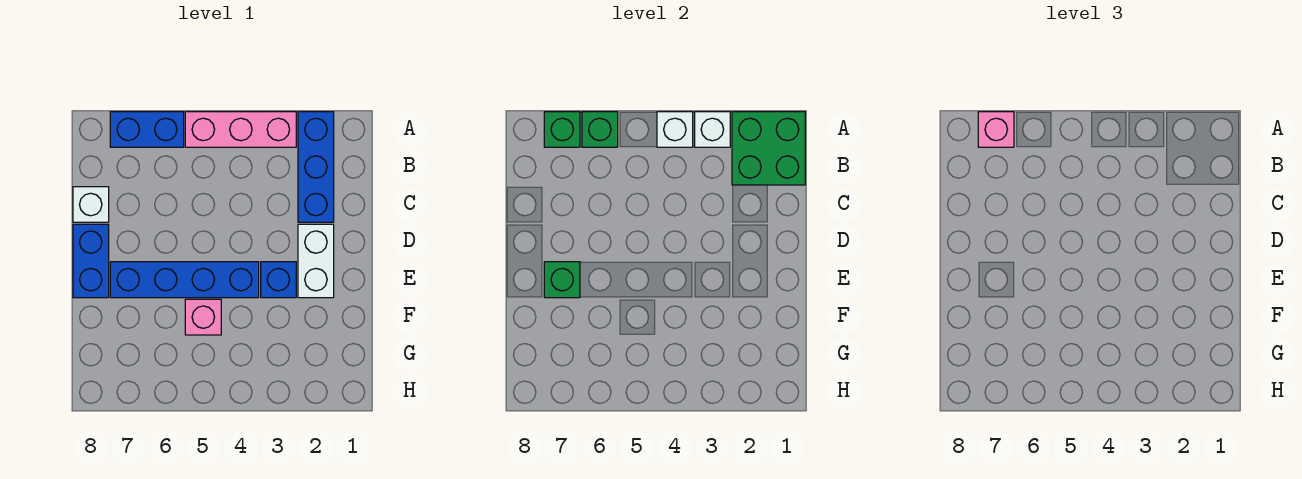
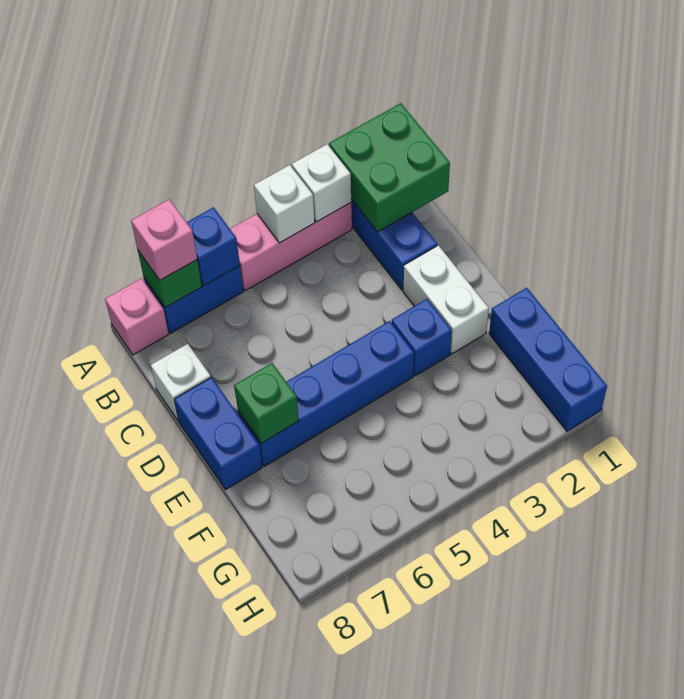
green brick A6 level 2 -> blue brick A6 level 2
none -> blue brick F1:H1 level 1
pink brick F5 level 1 -> pink brick A8 level 1

